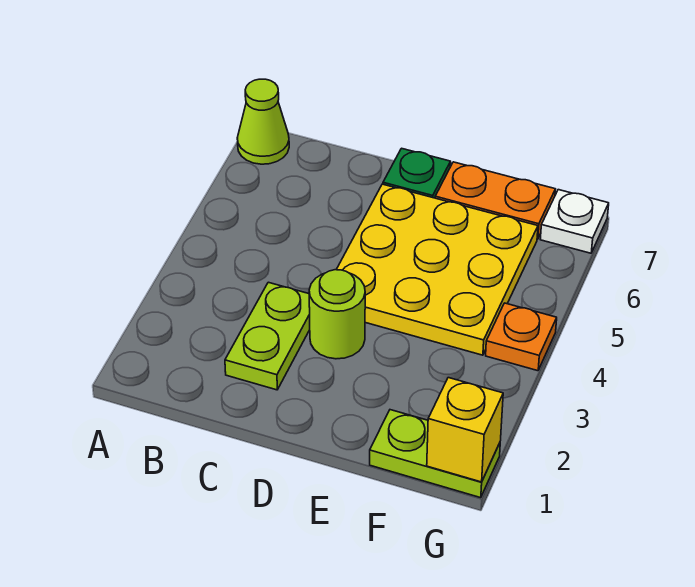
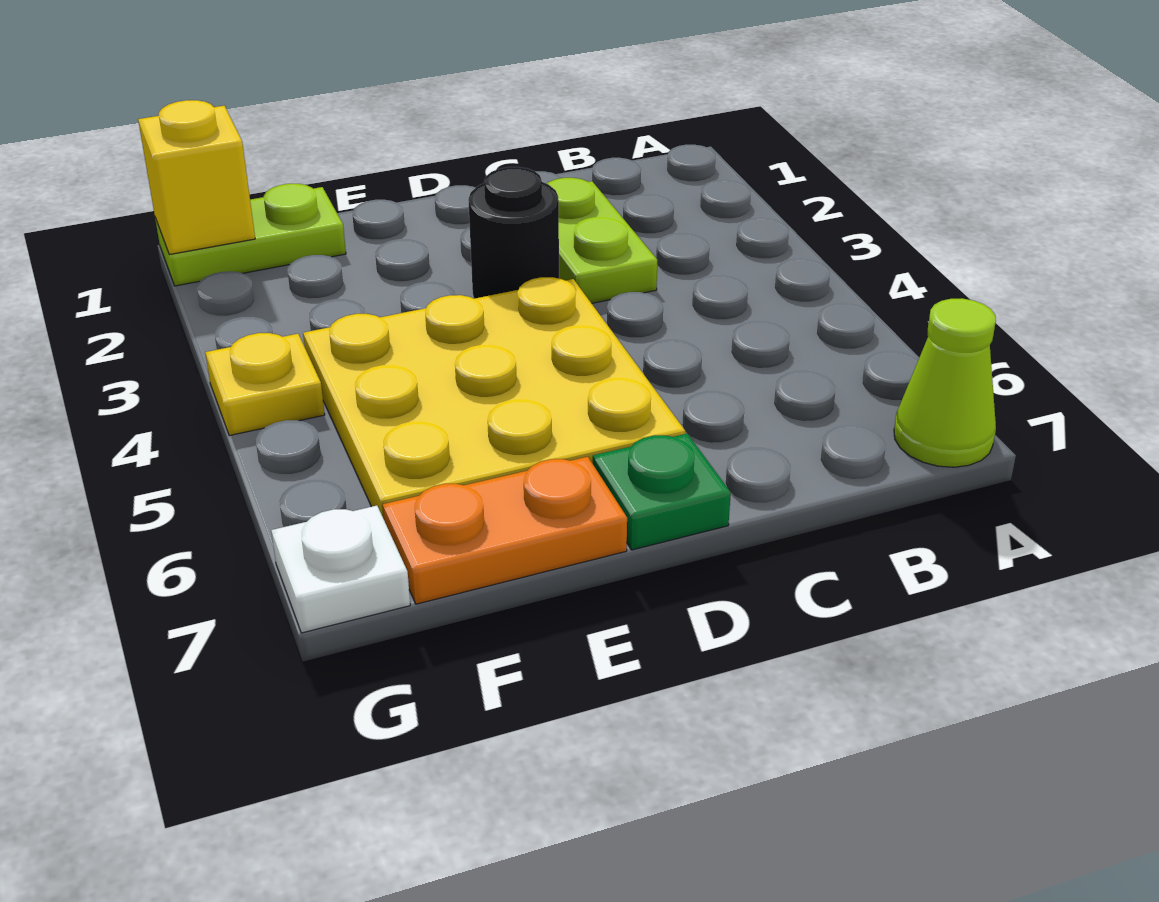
lime round brick D3 level 1 -> black round brick D3 level 1
orange plate G4 level 1 -> yellow plate G4 level 1

